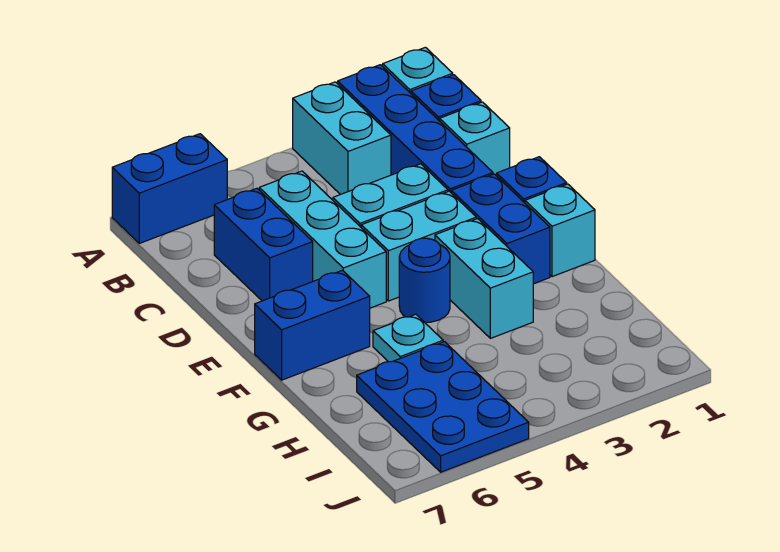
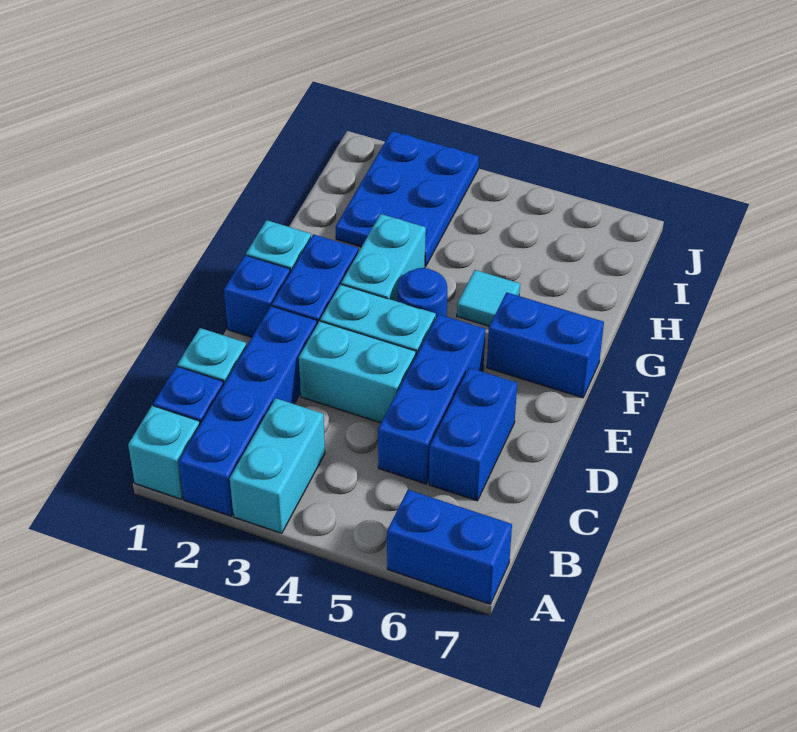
cyan brick C5:E5 level 1 -> blue brick C5:E5 level 1
cyan plate G5 level 1 -> cyan tile G5 level 1
blue plate H5:J6 level 1 -> blue plate H2:J3 level 1

